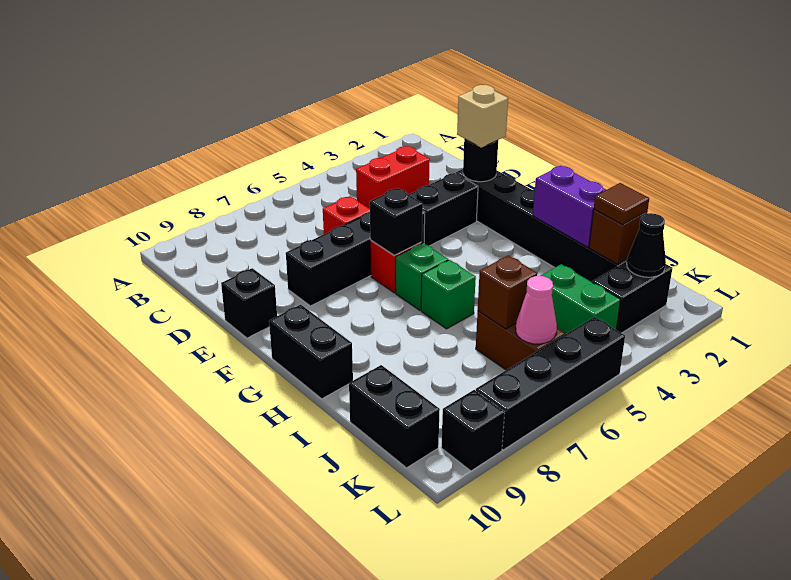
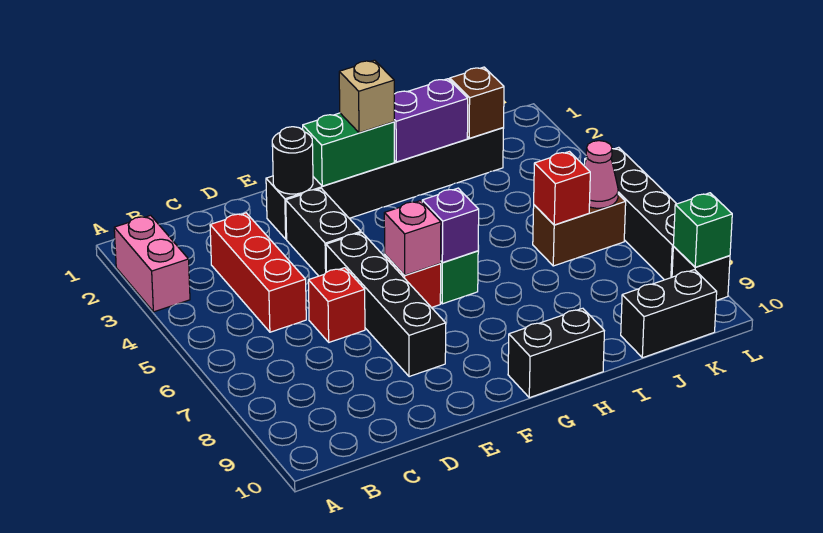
none -> pink brick A2:A3 level 1
red brick C3:C4 level 1 -> red brick C3:C5 level 1
tan brick E2 level 3 -> tan brick G2 level 3
black brick E10 level 1 -> none
black brick F6 level 2 -> pink brick F6 level 2
none -> purple brick G6 level 2
green brick H6 level 1 -> green brick L9 level 2
brown tile J2 level 3 -> none
green brick J4:K4 level 1 -> green brick F2:G2 level 2
brown brick J6 level 2 -> red brick J6 level 2
black brick K2:K3 level 1 -> none
black cone K2 level 2 -> none

